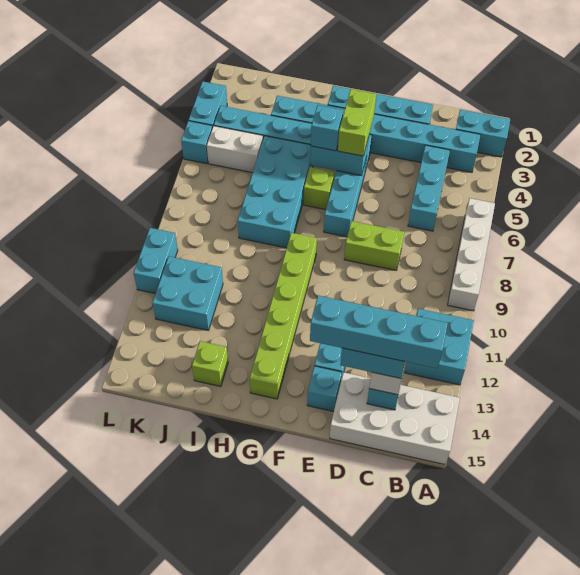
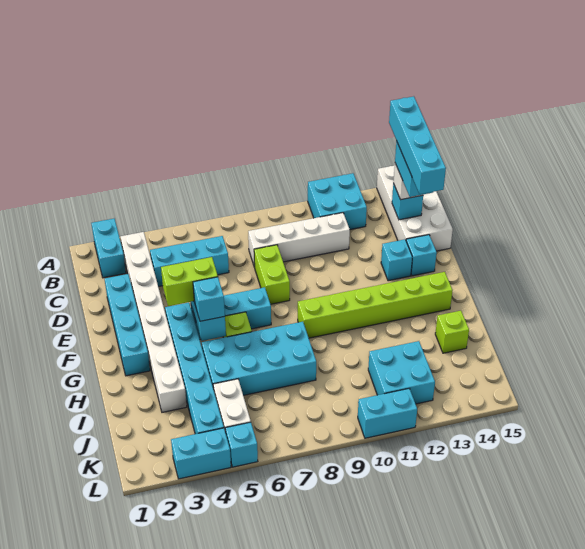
white brick A6:A9 level 1 -> white brick C8:C11 level 1
cyan brick B3:I3 level 1 -> white brick B3:I3 level 1

